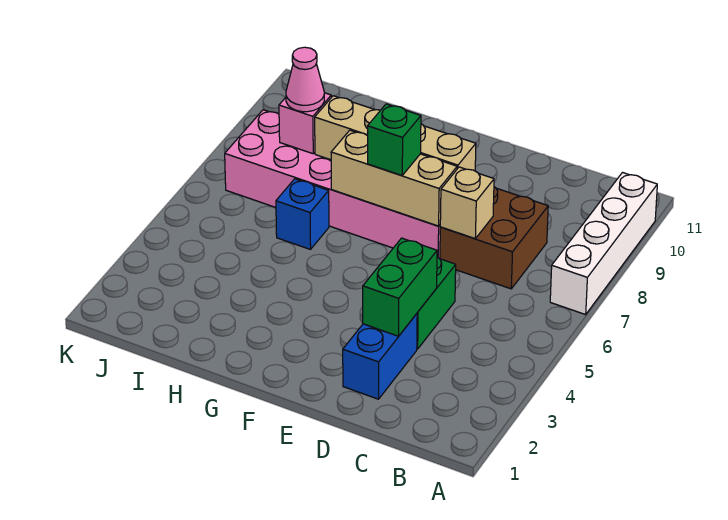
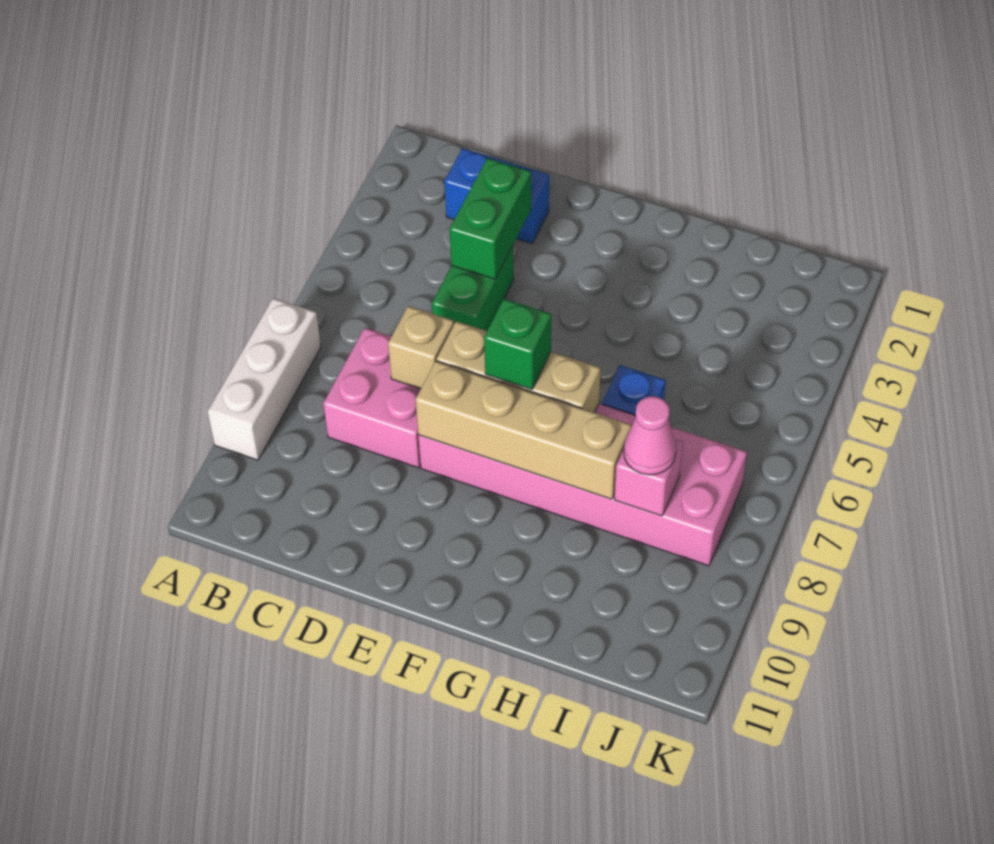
white brick A7:A10 level 1 -> white brick A7:A9 level 1
brown brick C7:D8 level 1 -> pink brick C7:D8 level 1
blue brick D2:D3 level 1 -> blue brick C2:D2 level 1

